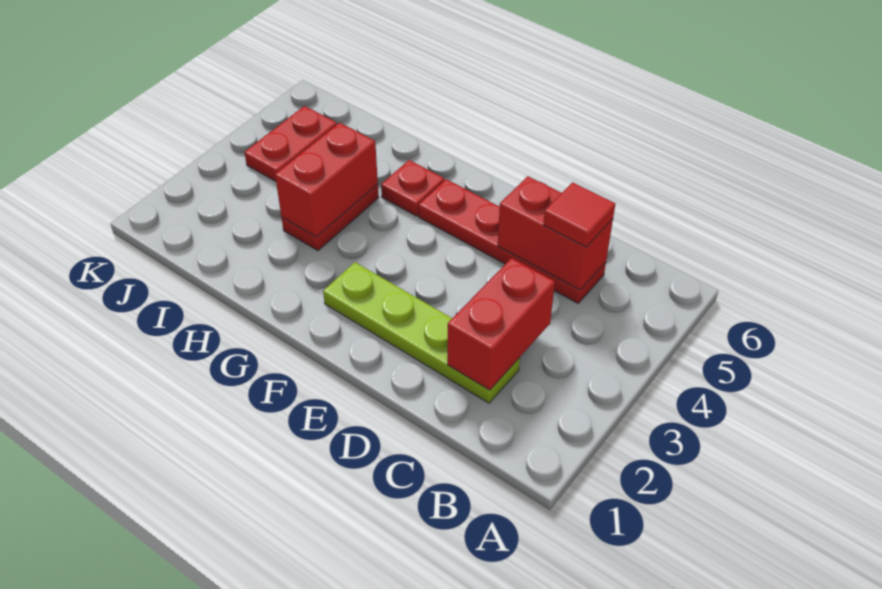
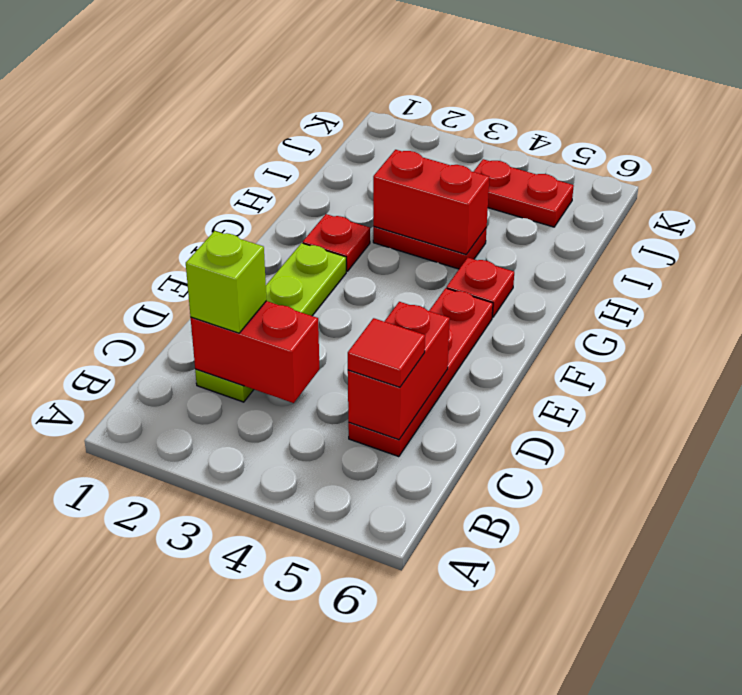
none -> lime brick C2 level 3
none -> red plate G2 level 1

